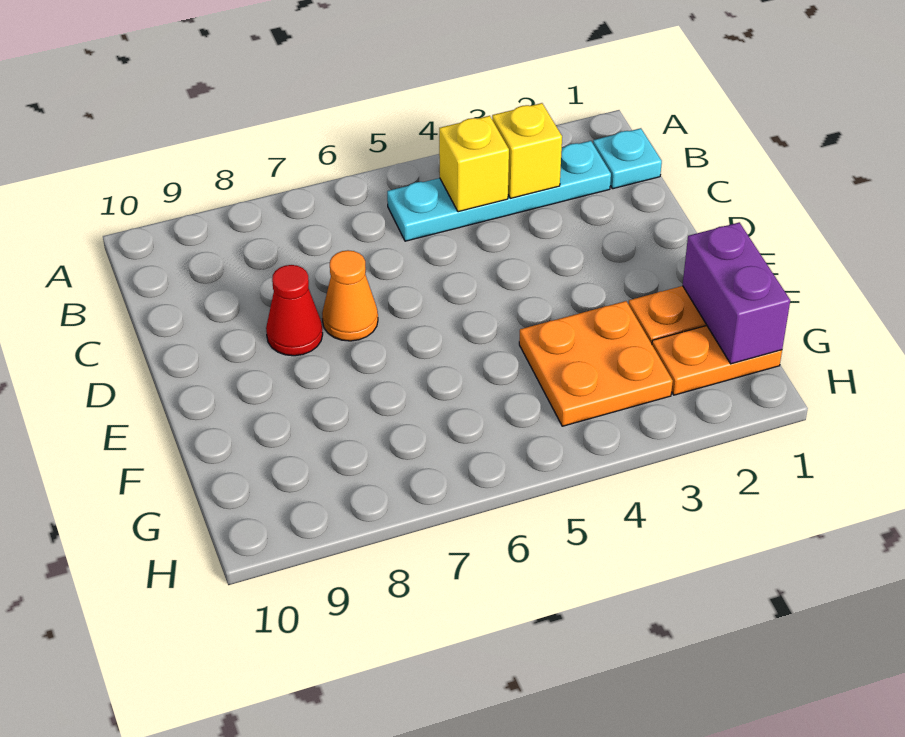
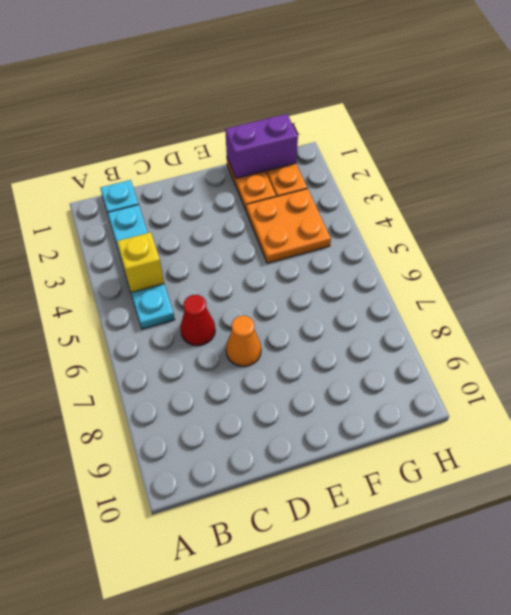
yellow brick B3 level 2 -> none
red cone D8 level 1 -> red cone C6 level 1

